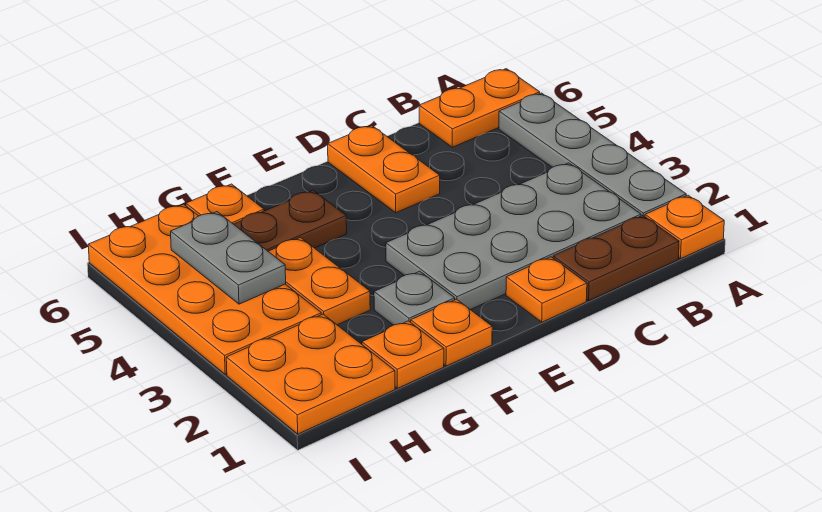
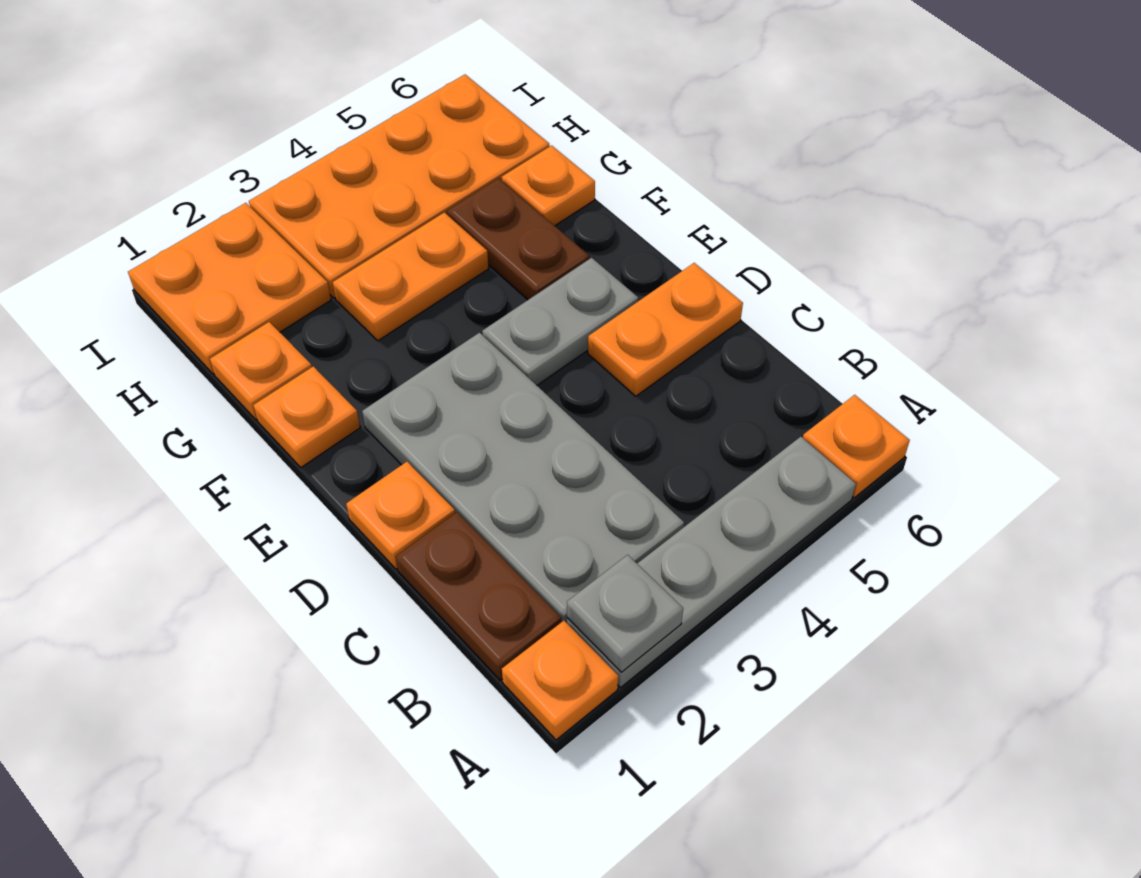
orange plate A6:B6 level 1 -> orange plate A6 level 1
grey plate F2 level 1 -> grey plate A2 level 2
grey plate H4:H5 level 2 -> grey plate E4:E5 level 1

